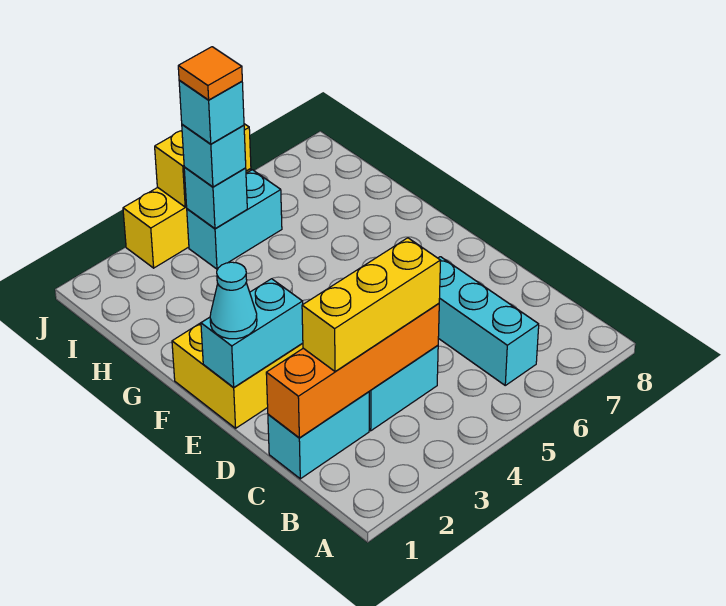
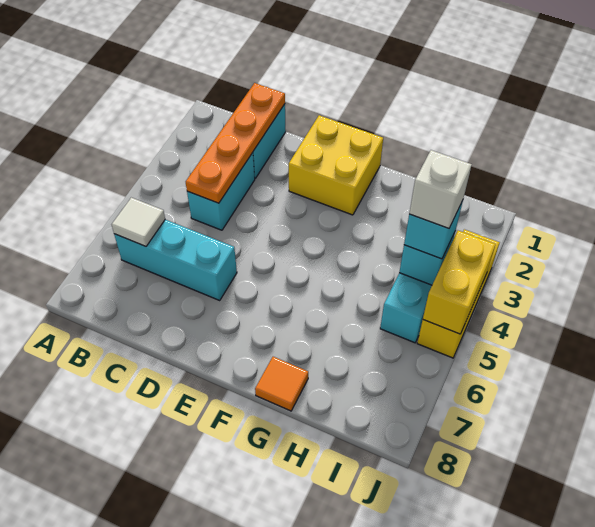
none -> white tile B6 level 2
orange brick C1:C4 level 2 -> orange plate C1:C4 level 2
yellow brick C2:C4 level 3 -> none
cyan brick E1:E2 level 2 -> none
cyan cone E1 level 3 -> none
cyan brick I4 level 4 -> white brick I4 level 4
orange tile I4 level 5 -> orange tile G8 level 1

